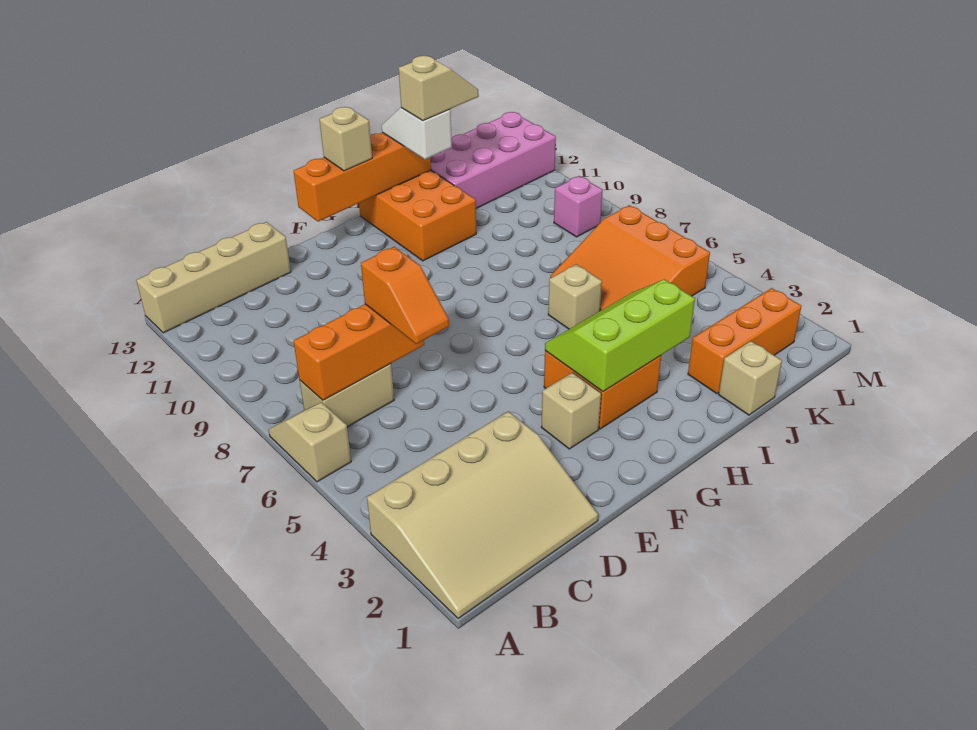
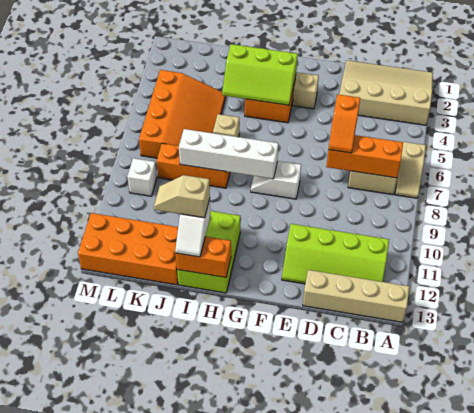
none -> lime slope B11:E12 level 1 top 11
orange slope D6:D7 level 3 top 7 -> orange slope D6:D7 level 3 top 6
none -> white slope F8:G8 level 1 top F
orange brick F13:I13 level 2 -> orange brick H13:I13 level 2
none -> white brick G8:J8 level 2
tan brick G13 level 3 -> none
orange brick H11:I13 level 1 -> lime brick H11:I13 level 1
tan brick J1 level 1 -> none
orange brick J2:L2 level 1 -> orange brick I8:K8 level 1
orange slope J5:L7 level 1 top L -> orange slope J4:L7 level 1 top L
pink brick J12:M13 level 1 -> orange brick J12:M13 level 1
pink brick L9 level 1 -> white brick L9 level 1

